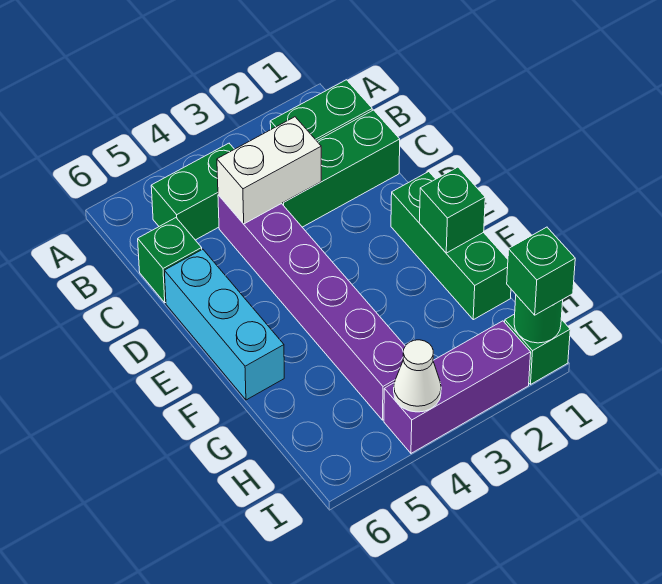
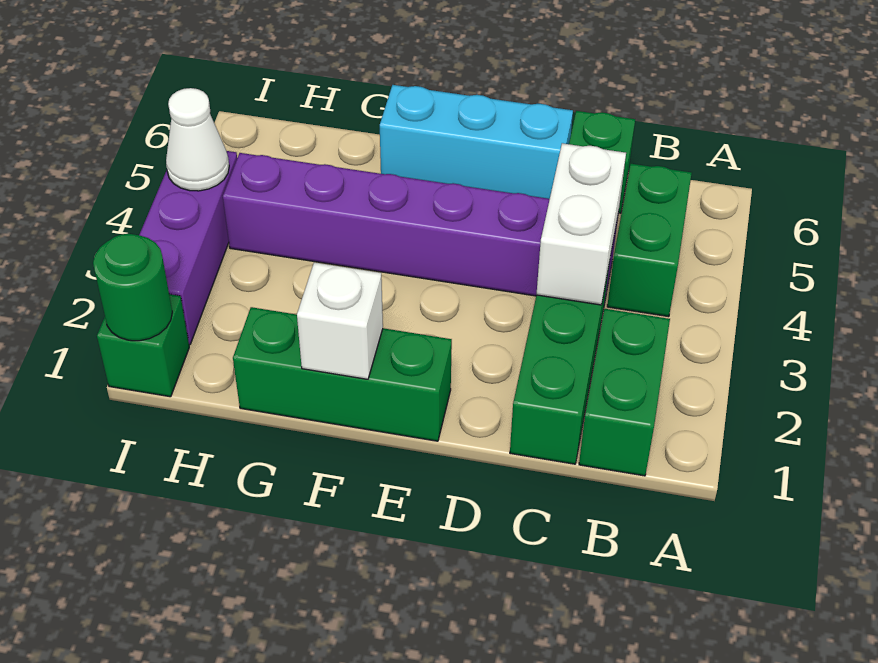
green brick F1 level 2 -> white brick F1 level 2
green brick I1 level 3 -> none

